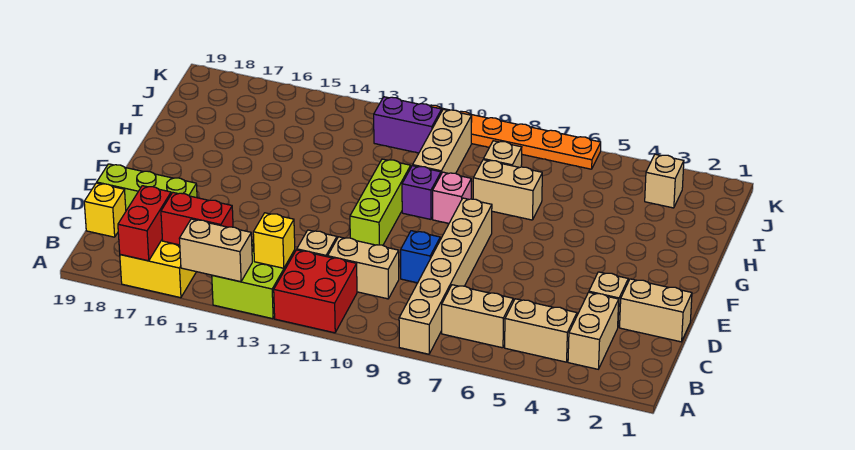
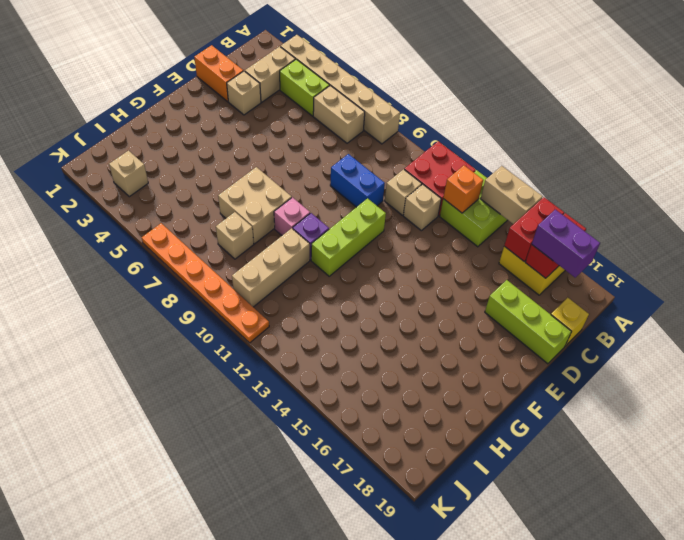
tan brick A8:F8 level 1 -> tan brick A3:A8 level 1
tan brick B4:B5 level 1 -> lime brick B4:B5 level 1
yellow brick B13 level 2 -> orange brick B13 level 2
red brick B15:B16 level 2 -> red brick A16:B16 level 2
tan brick C10:C11 level 1 -> tan brick C11 level 1
tan brick D1:D2 level 1 -> orange brick D1:D2 level 1
blue brick D9 level 1 -> blue brick D9:D10 level 1
tan brick H7:H8 level 1 -> tan brick G7:H8 level 1
purple brick J11:J12 level 1 -> purple brick B17:B18 level 3

